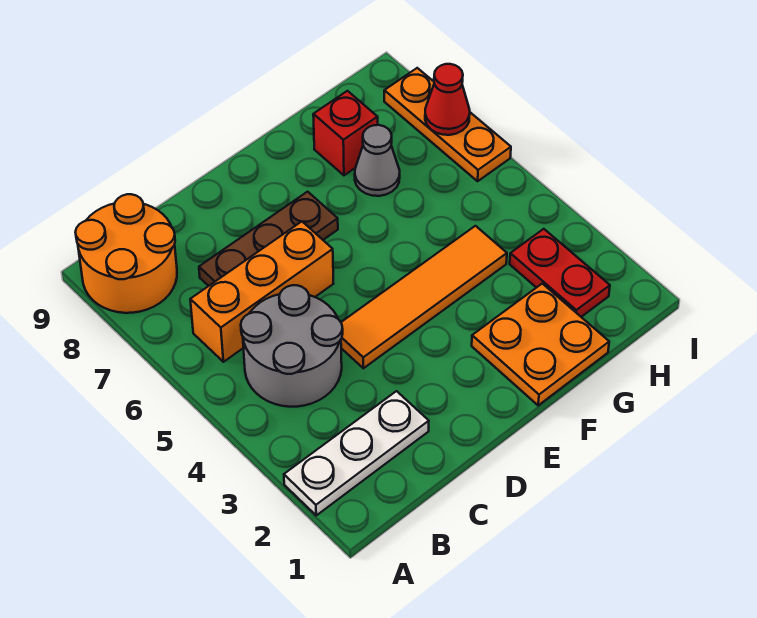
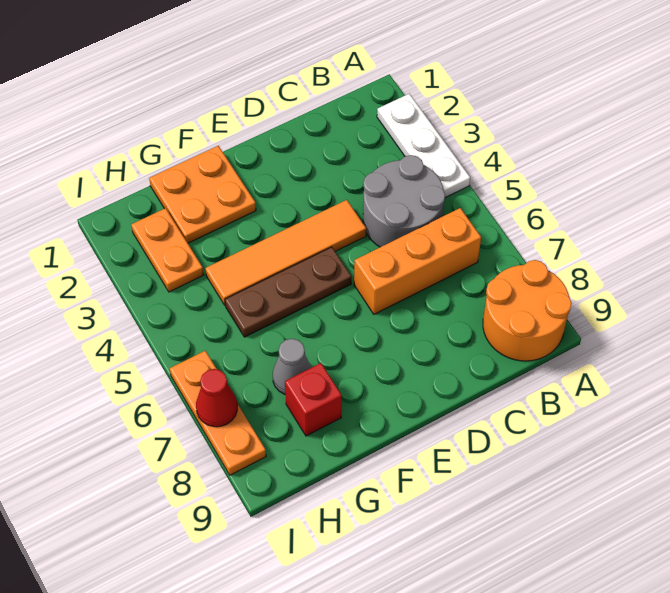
white plate A2:C2 level 1 -> white plate A2:A4 level 1
brown plate C7:E7 level 1 -> brown plate E5:G5 level 1
red plate H2:H3 level 1 -> orange plate H2:H3 level 1

